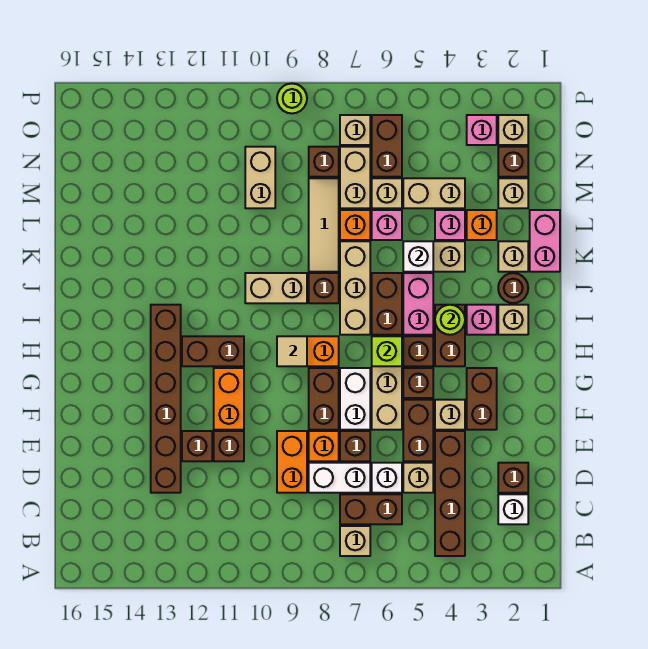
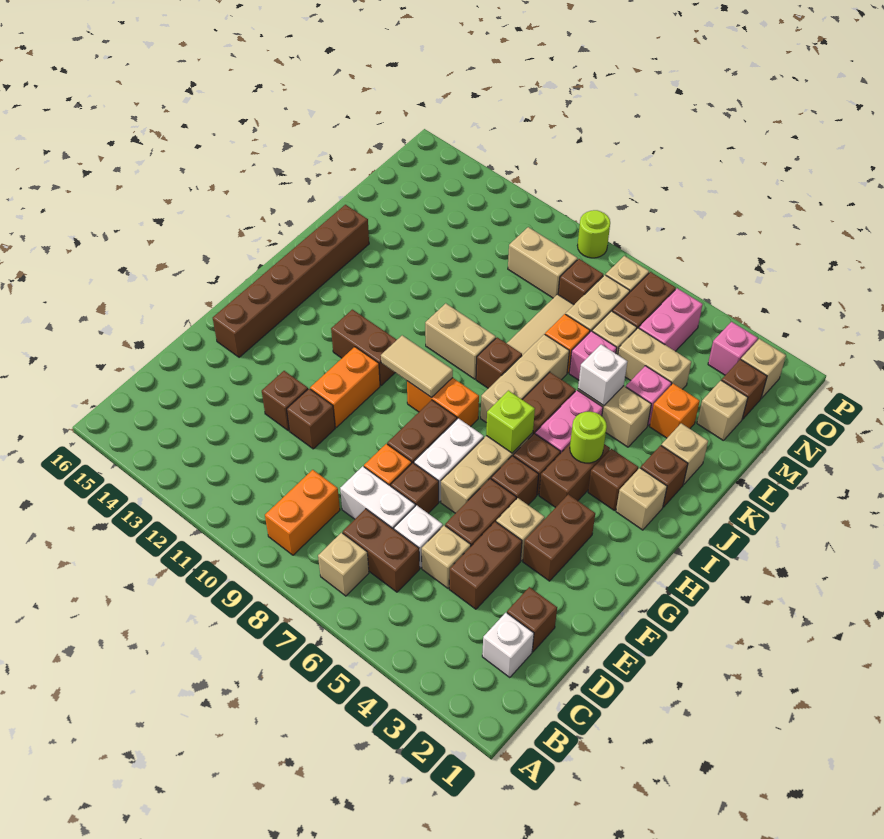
brown brick B4:E4 level 1 -> brown brick D4:E4 level 1
orange brick D9:E9 level 1 -> orange brick B9:C9 level 1
brown brick D13:I13 level 1 -> brown brick F15:K15 level 1
tan tile H9 level 2 -> tan tile H9:H10 level 2
pink brick I3 level 1 -> brown brick I3 level 1
brown round brick J2 level 1 -> brown brick J2 level 1
pink brick K1:L1 level 1 -> pink brick N5:O5 level 1
tan brick M10:N10 level 1 -> tan brick N9:N10 level 1

